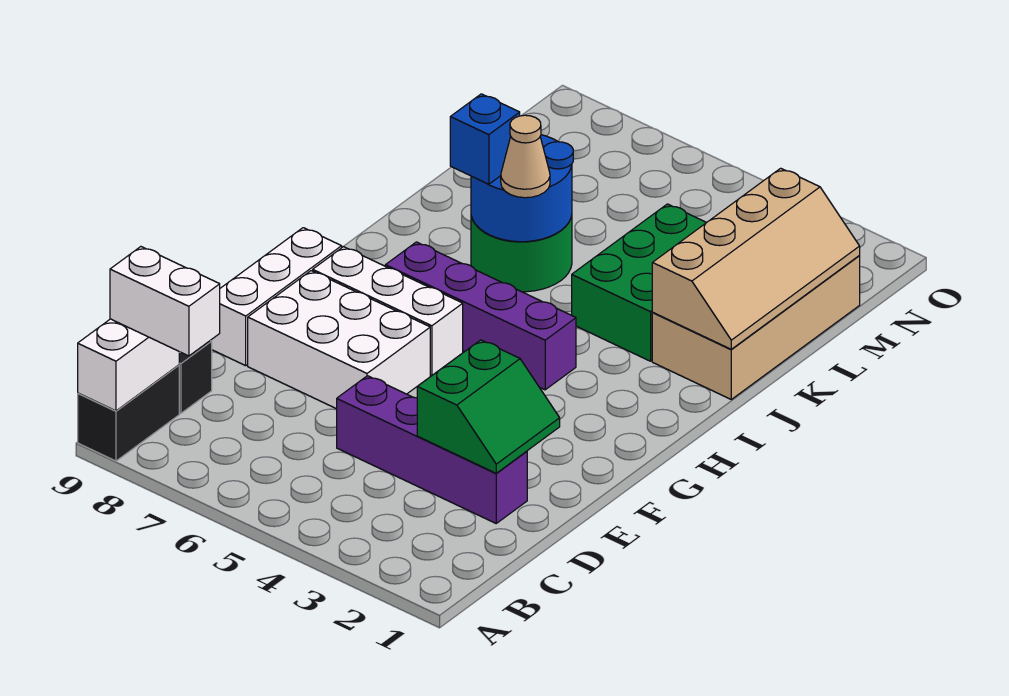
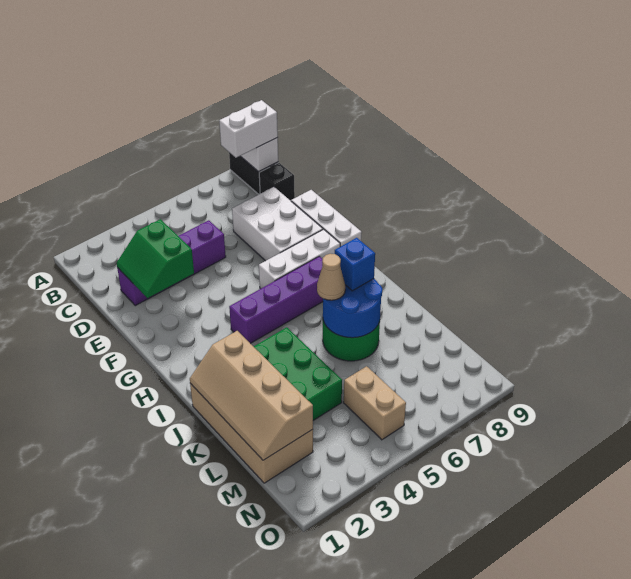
white brick E6:F8 level 1 -> white brick D7:F8 level 1
none -> tan brick M5:N5 level 1

